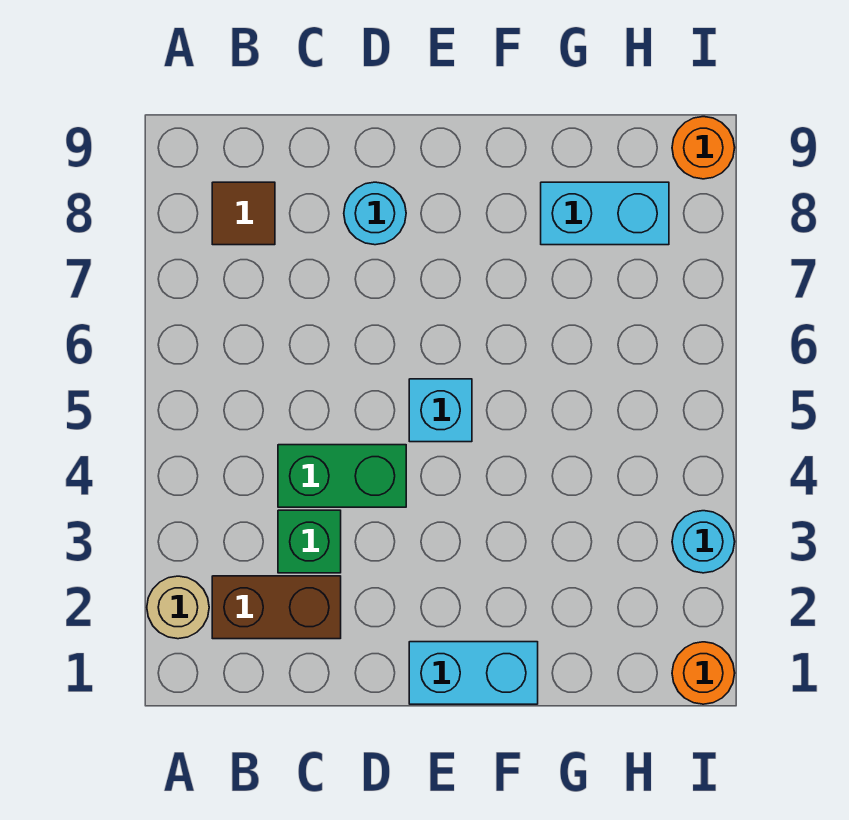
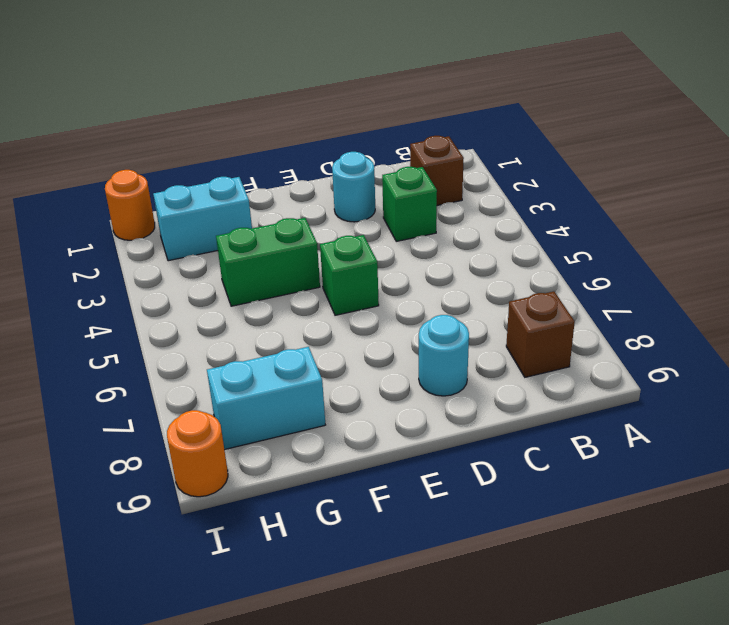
tan round brick A2 level 1 -> none
brown brick B2:C2 level 1 -> brown brick B2 level 1
brown tile B8 level 1 -> brown brick B8 level 1
green brick C4:D4 level 1 -> green brick F4:G4 level 1
cyan brick E1:F1 level 1 -> cyan brick G2:H2 level 1
cyan brick E5 level 1 -> green brick E5 level 1
cyan round brick I3 level 1 -> cyan round brick D2 level 1

